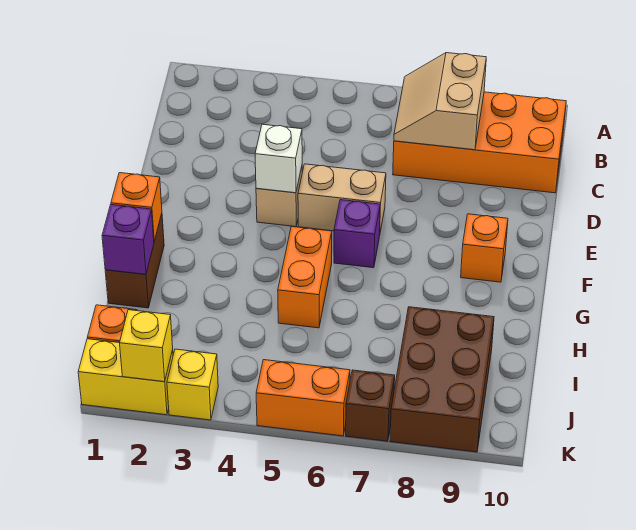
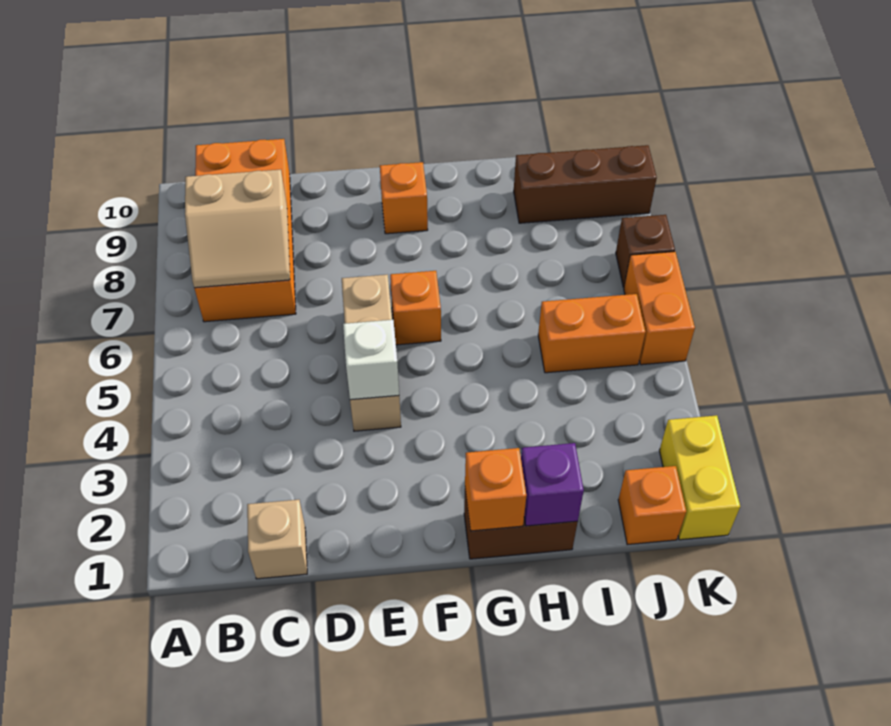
none -> tan brick C1 level 1
purple brick F6 level 1 -> orange brick F6 level 1
orange brick G5:H5 level 1 -> orange brick I5:J5 level 1
brown brick I8:K9 level 1 -> brown brick I9:K9 level 1
yellow brick K2 level 2 -> none
yellow brick K3 level 1 -> none

